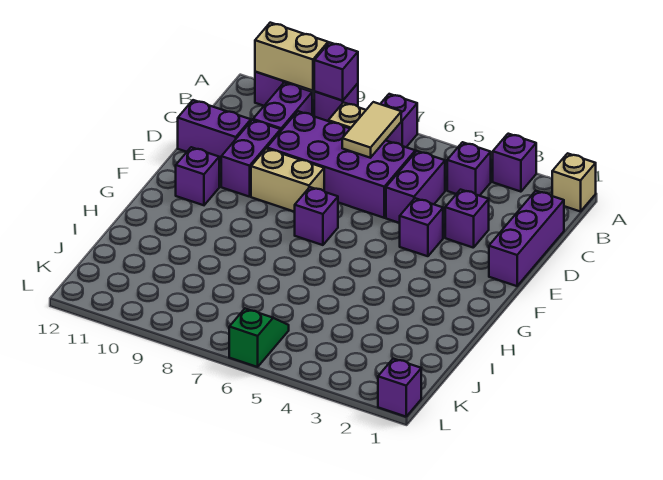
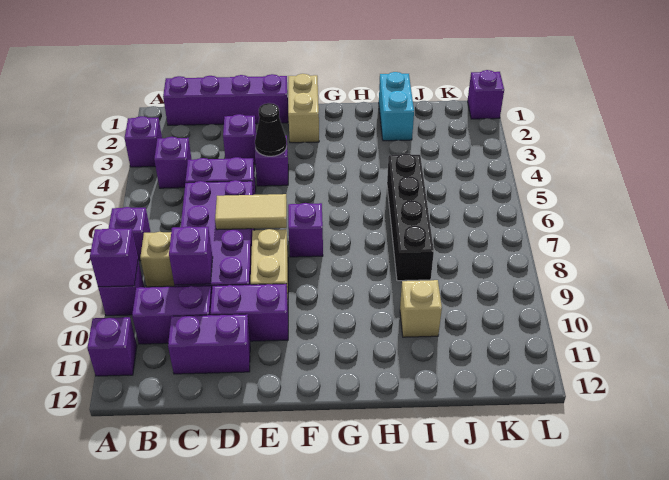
tan brick A1 level 1 -> tan brick I10 level 1
tan brick A10:A11 level 2 -> tan brick F1:F2 level 1
tan tile B7:C7 level 2 -> tan tile D7:E7 level 2
purple brick C1:E1 level 1 -> purple brick B1:E1 level 1
purple brick D11:D12 level 1 -> purple brick C11:D11 level 1
none -> black cone E4 level 2
purple brick F11 level 1 -> purple brick C9 level 2
none -> cyan brick I1:I2 level 1
none -> black brick I5:I8 level 1
green slope K6:L6 level 1 top L -> none

